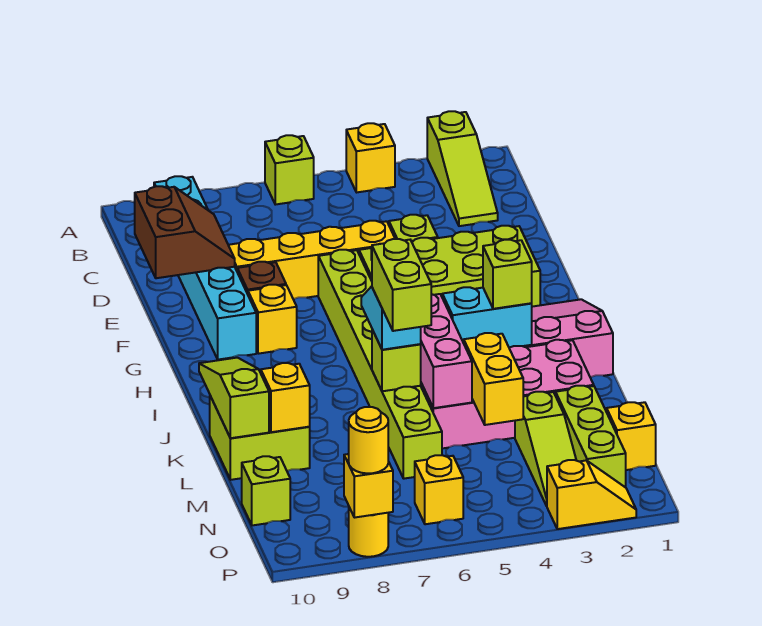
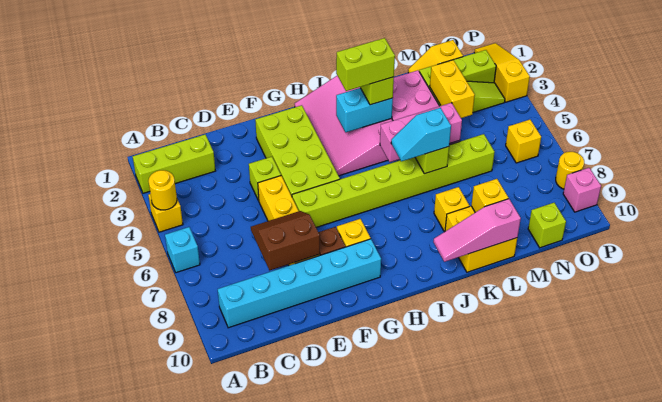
lime slope A2:C2 level 1 top A -> lime brick A2:C2 level 1
lime brick A6 level 1 -> cyan brick A6 level 1
brown slope D9:E10 level 2 top 10 -> brown slope D7:E8 level 2 top 8
cyan brick J3:J4 level 2 -> cyan brick I3:J3 level 2
lime slope J10:L10 level 2 top L -> pink slope J10:L10 level 2 top L
lime brick K6:L6 level 4 -> lime brick I3:J3 level 4
lime brick K9:L10 level 1 -> yellow brick K9:L10 level 1
yellow brick L4:M4 level 2 -> yellow brick M3:M4 level 2
yellow slope P2:P3 level 1 top 3 -> yellow slope P1:P3 level 1 top 3
yellow brick P8 level 2 -> yellow brick K8 level 1
yellow round brick P8 level 3 -> yellow round brick A4 level 2
none -> pink brick P9 level 1

